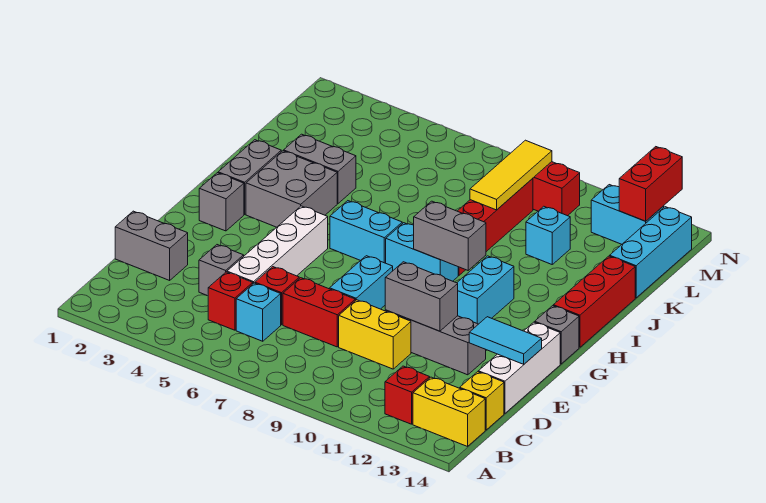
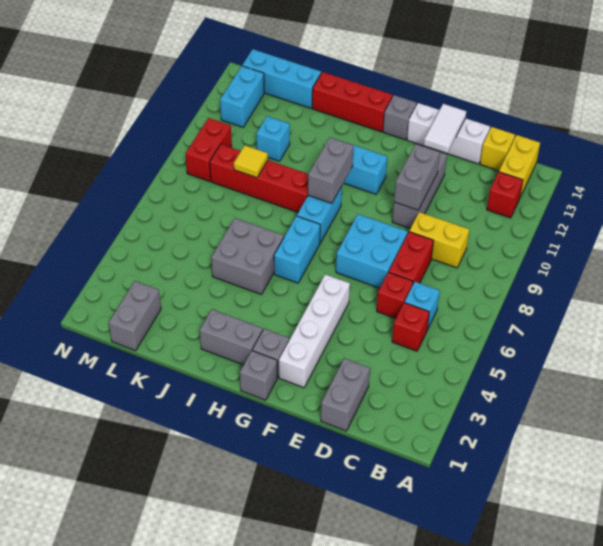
grey brick D4 level 1 -> grey brick G1 level 1
white brick D5:G5 level 1 -> white brick F2:F5 level 1
yellow brick D9:D10 level 1 -> yellow brick C9:D9 level 1
cyan brick E8:F8 level 1 -> cyan brick E7:F8 level 1
cyan tile E13:E14 level 2 -> white tile E13:E14 level 2
grey brick H3:I4 level 1 -> grey brick I5:J6 level 1
grey brick J3:J4 level 1 -> grey brick L1:L2 level 1
yellow tile K9:M9 level 2 -> yellow tile K9 level 2
red brick M13:N13 level 2 -> none

